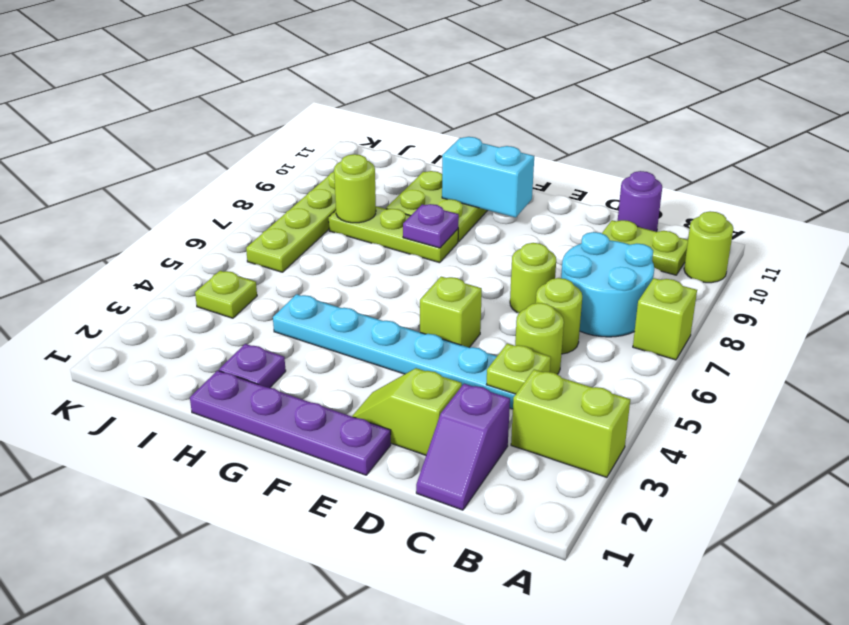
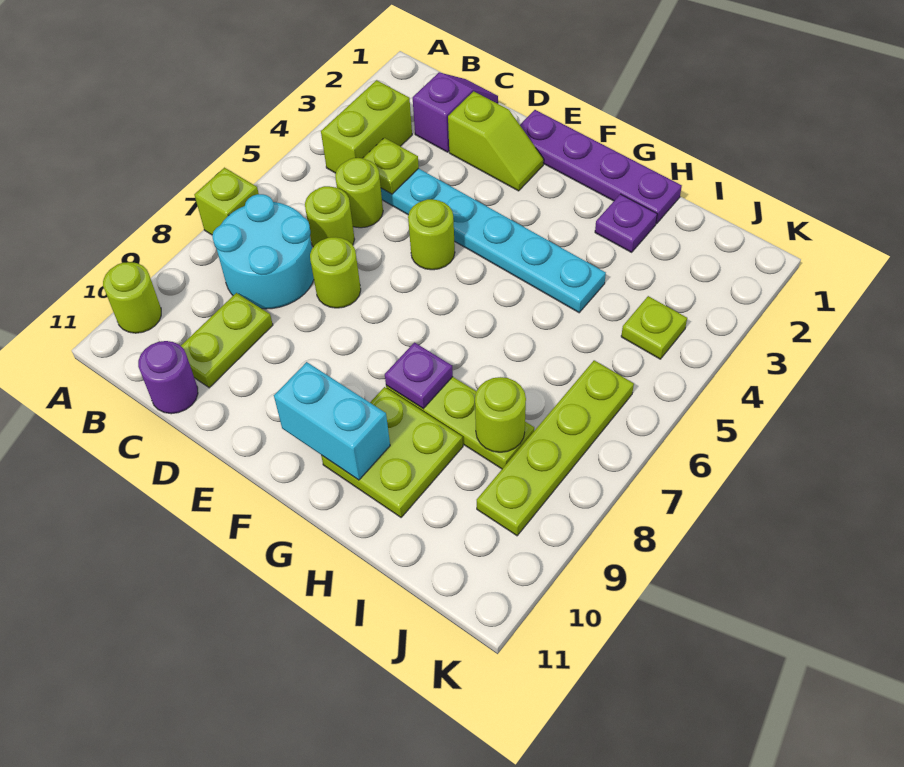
lime brick A3:B3 level 1 -> lime brick B3:B4 level 1
lime plate B10:C10 level 1 -> lime plate C9:C10 level 1
lime brick E5 level 1 -> lime round brick E5 level 1

